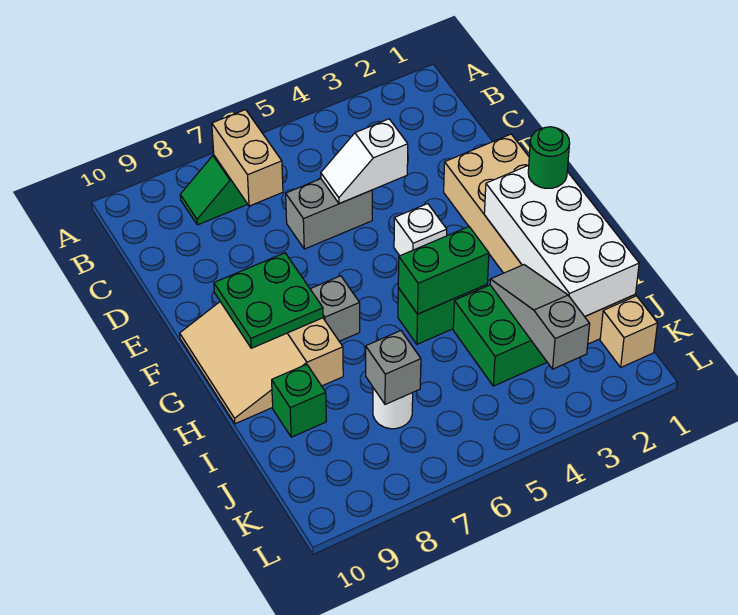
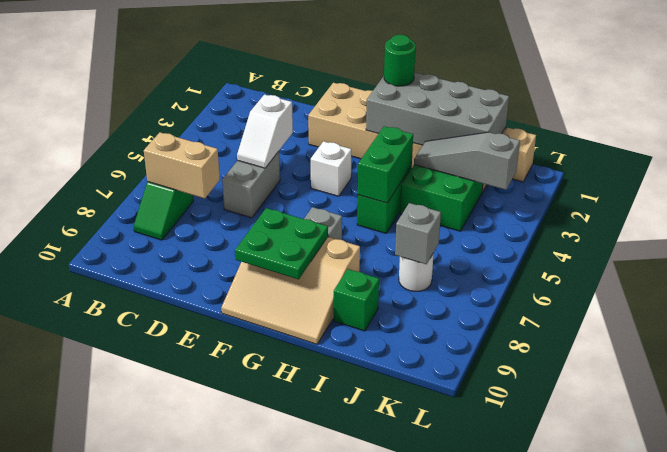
white brick G1:J2 level 2 -> grey brick G1:J2 level 2

